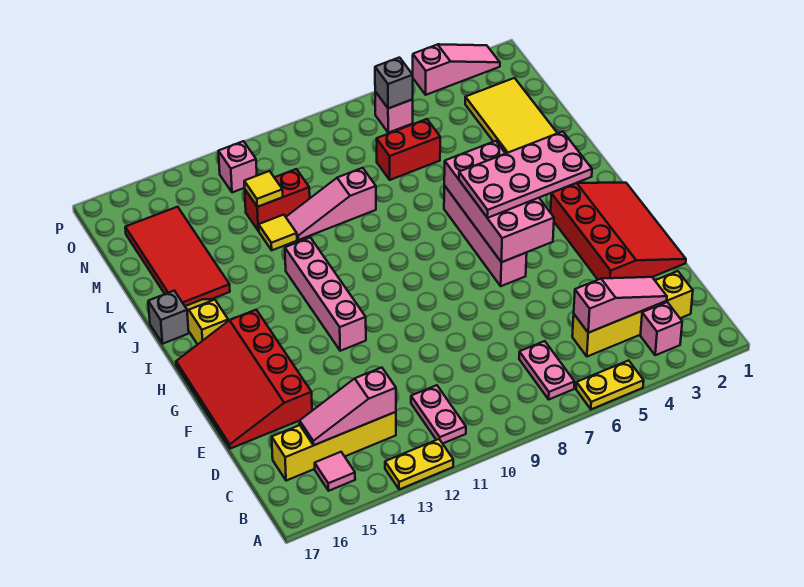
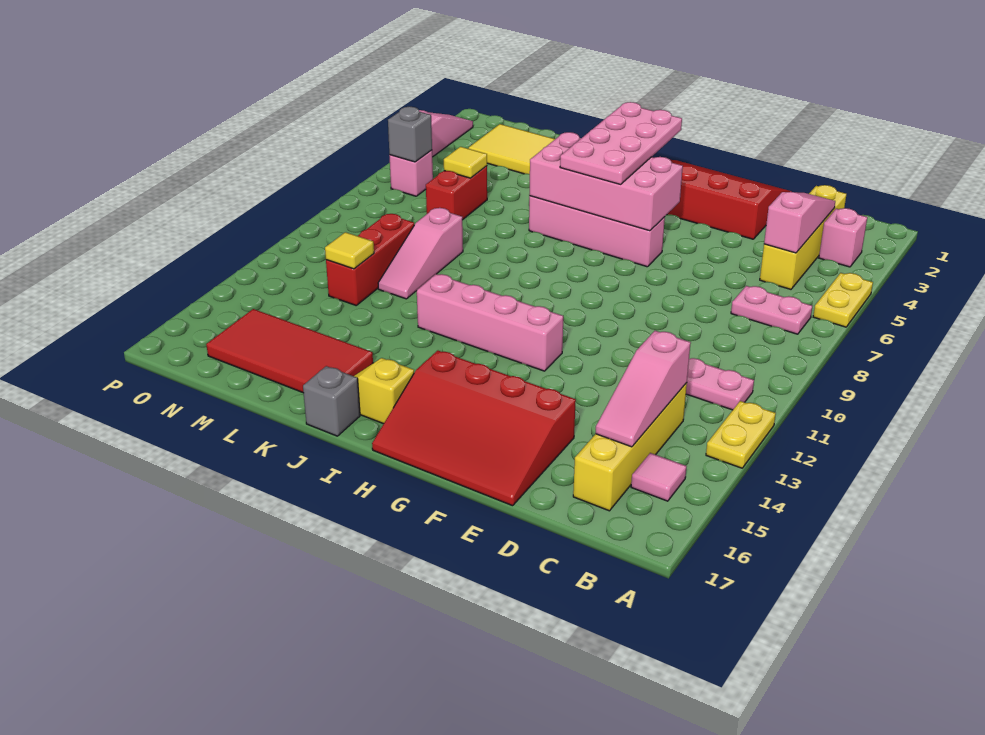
yellow tile L12 level 1 -> yellow tile M6 level 2
red brick M11:M12 level 1 -> red brick M10:M12 level 1
pink brick O12 level 1 -> none

